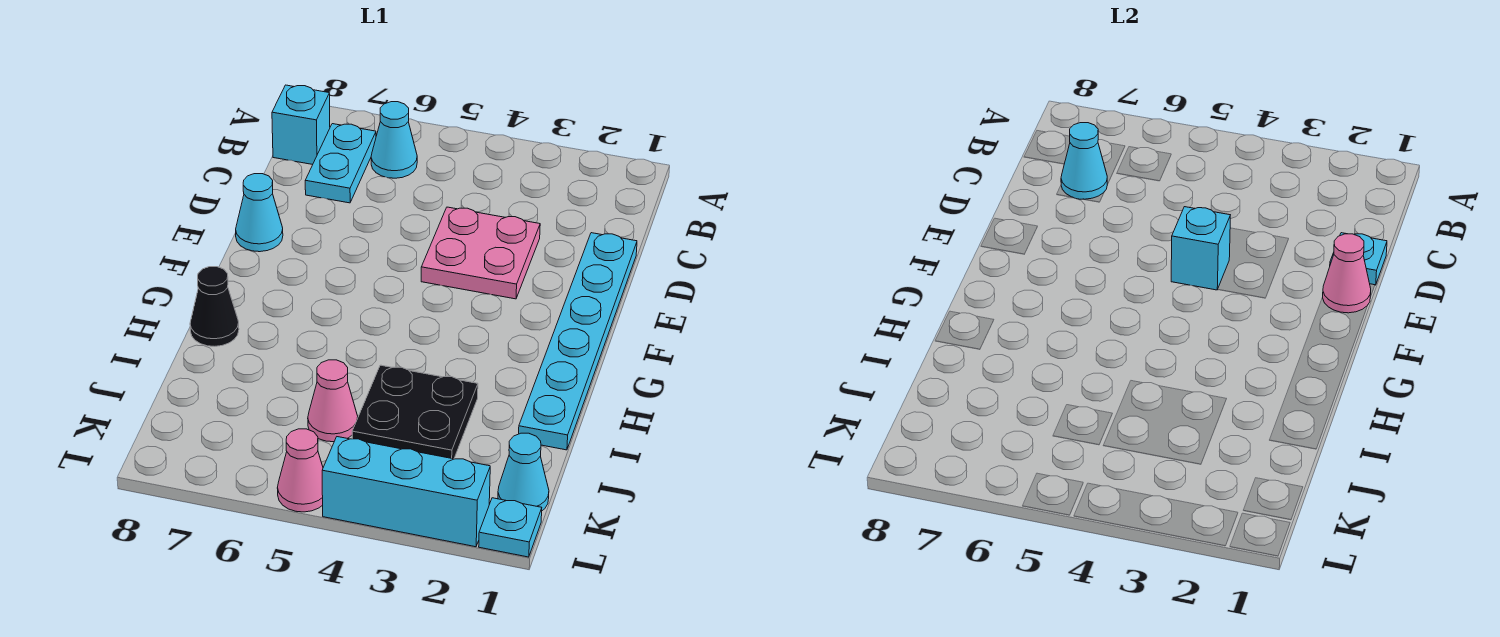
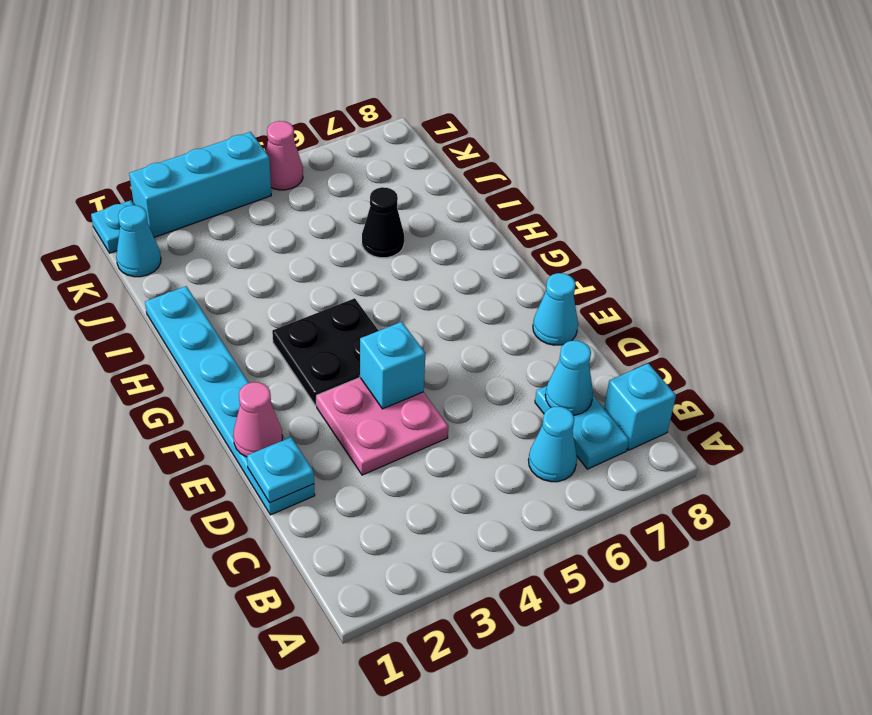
black cone H8 level 1 -> black cone I6 level 1
black plate I3:J4 level 1 -> black plate F3:G4 level 1
pink cone J5 level 1 -> none

